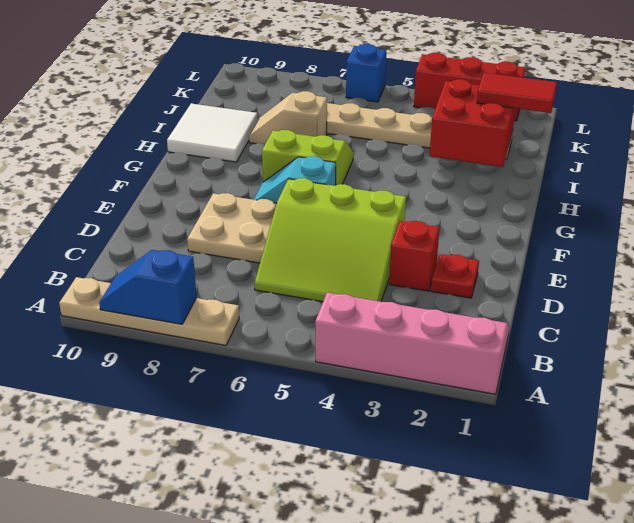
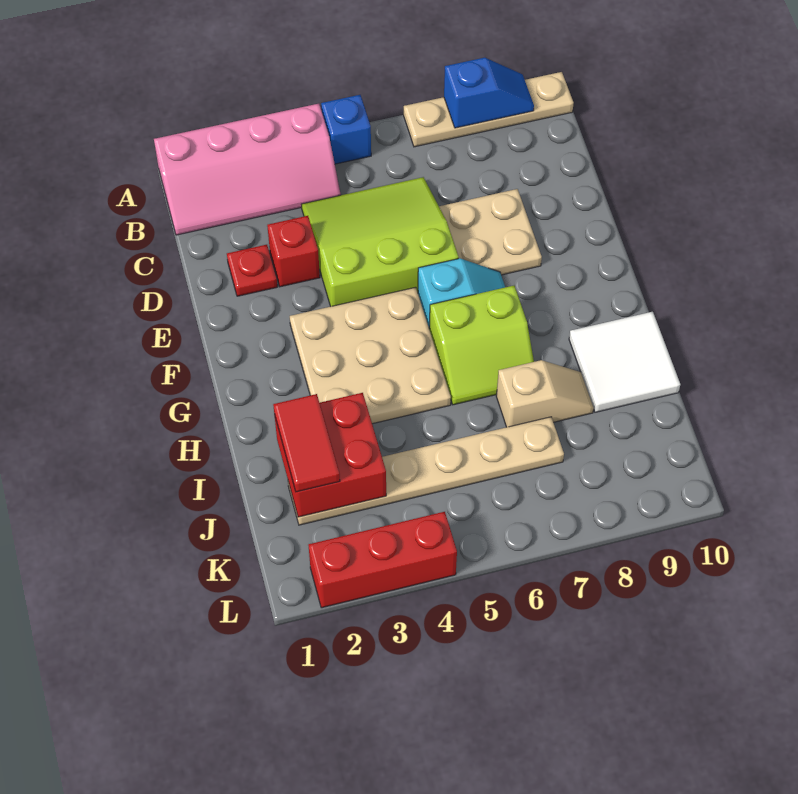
none -> tan plate F3:H5 level 1
red tile J1:J2 level 3 -> red tile I2:J2 level 3
blue brick L6 level 1 -> blue brick A5 level 1

